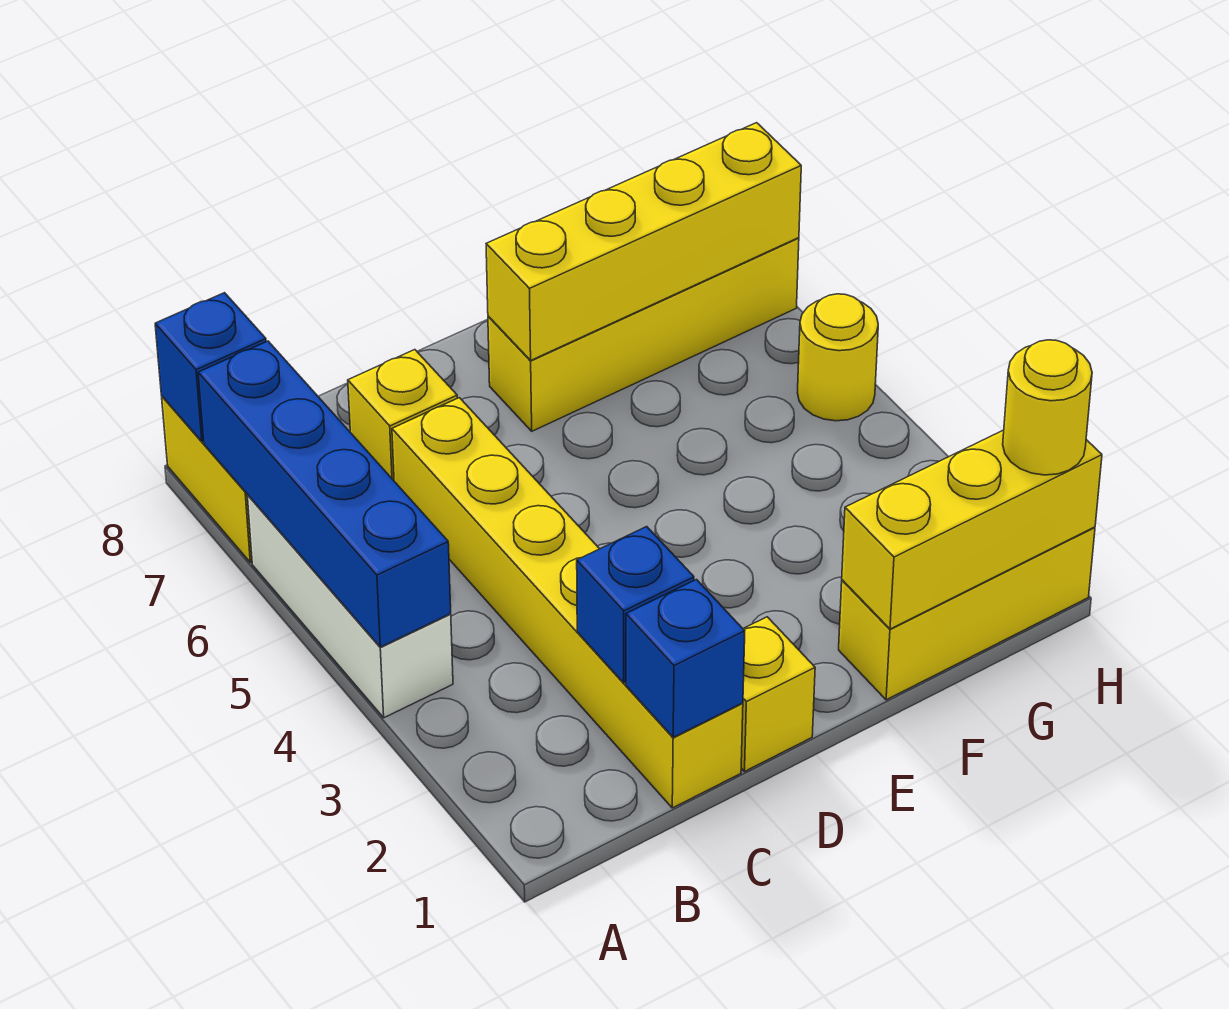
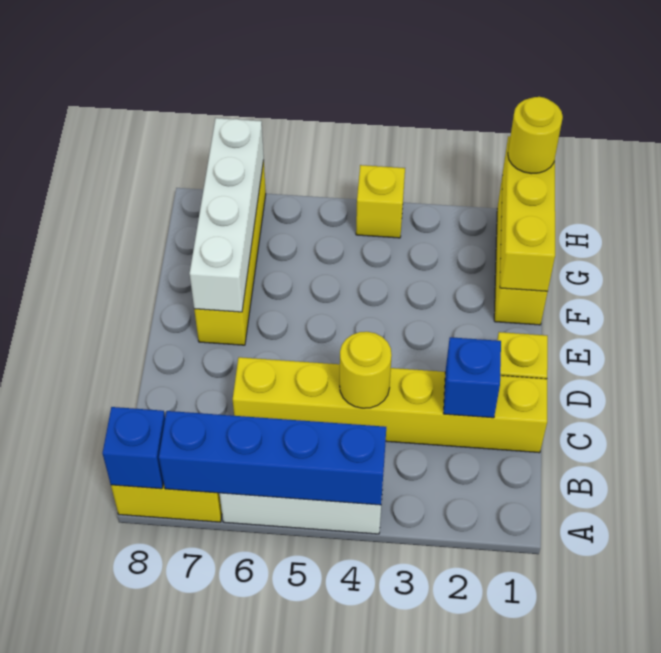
blue brick C1 level 2 -> none
yellow brick C7 level 1 -> yellow brick H4 level 1
yellow brick E7:H7 level 2 -> white brick E7:H7 level 2
yellow round brick H5 level 1 -> yellow round brick C4 level 2

